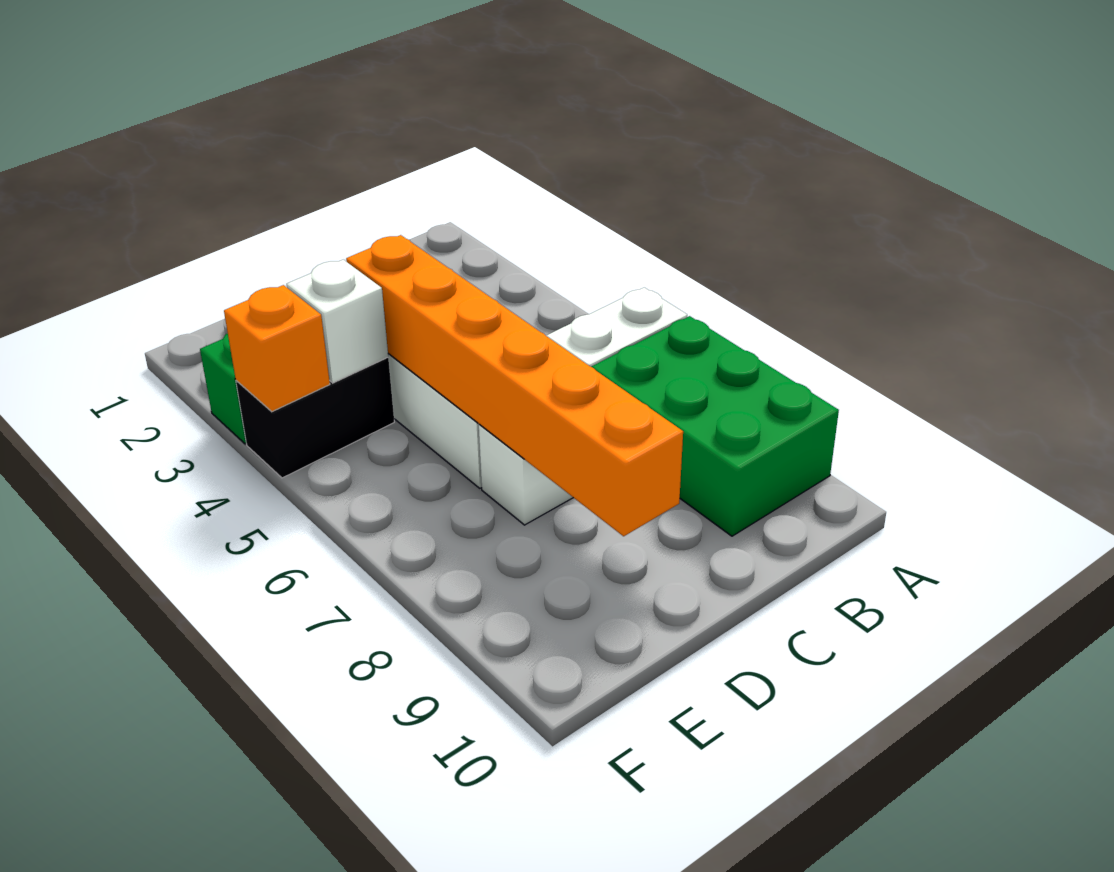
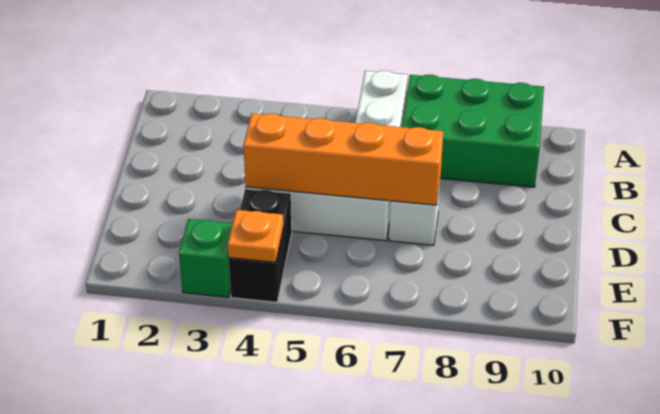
orange brick D4:D9 level 2 -> orange brick D4:D7 level 2
white brick E4 level 2 -> none
orange brick F4 level 2 -> orange plate F4 level 2

